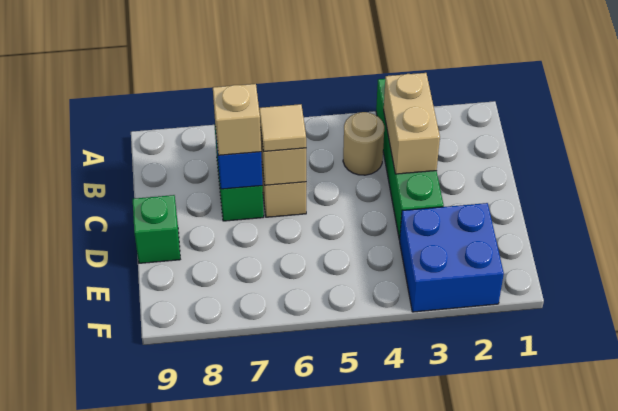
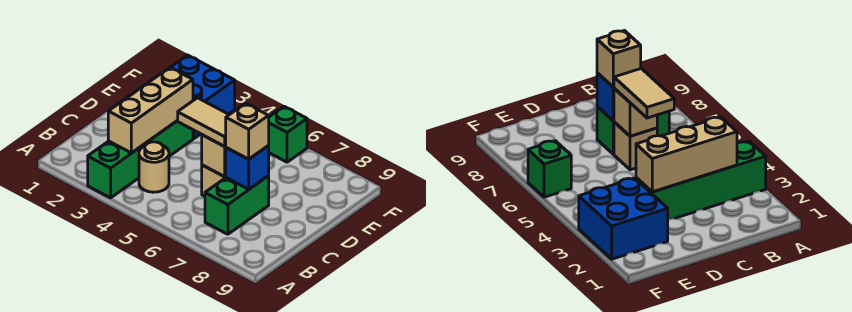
tan brick B3:C3 level 2 -> tan brick B3:D3 level 2
tan tile C6 level 3 -> tan tile C5:C6 level 3
green brick D9 level 1 -> green brick F6 level 1

